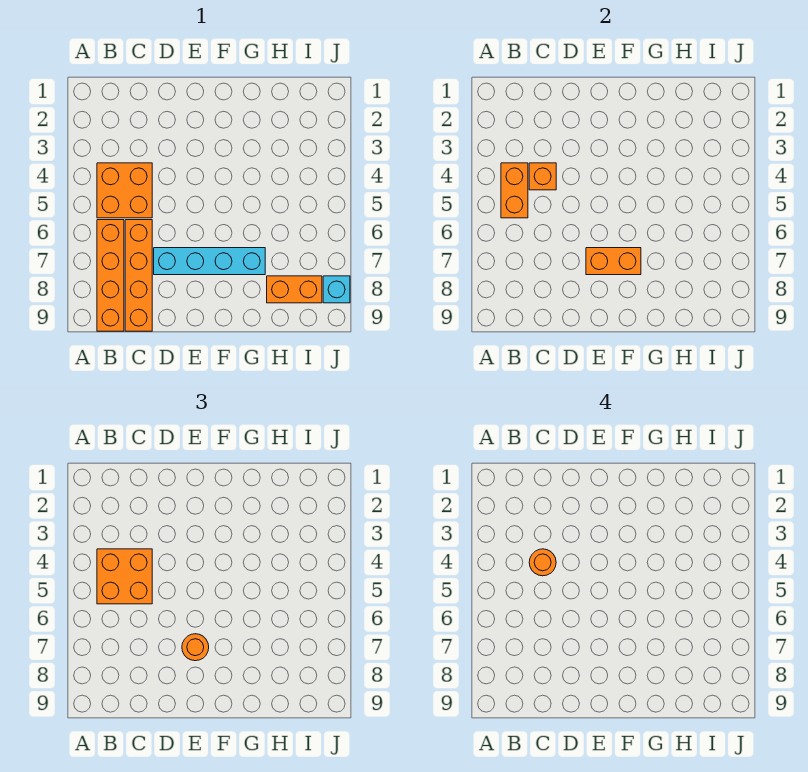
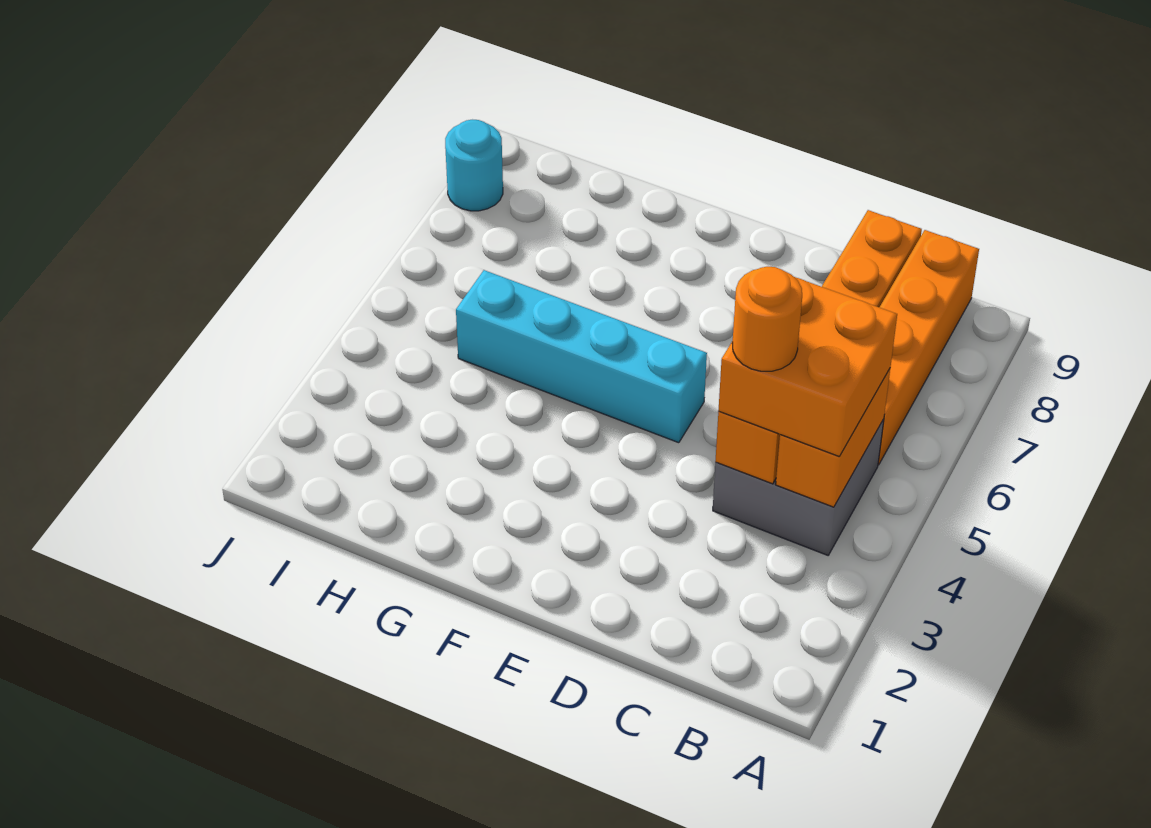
orange brick B4:C5 level 1 -> grey brick B4:C5 level 1
cyan brick D7:G7 level 1 -> cyan brick E5:H5 level 1
orange brick E7:F7 level 2 -> none
orange round brick E7 level 3 -> none
orange brick H8:I8 level 1 -> none
cyan brick J8 level 1 -> cyan round brick J8 level 1

